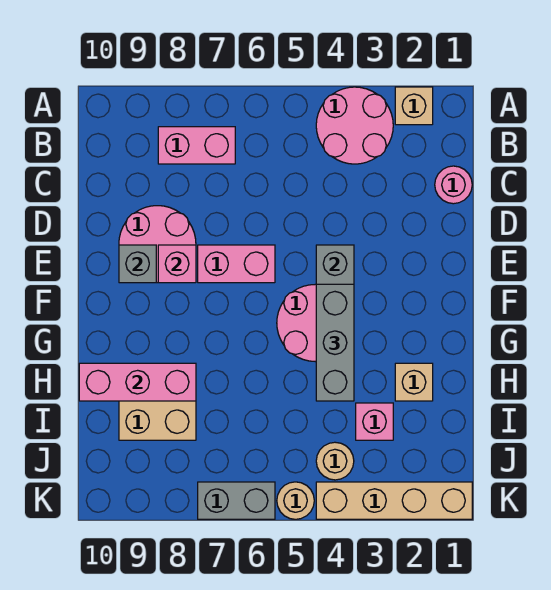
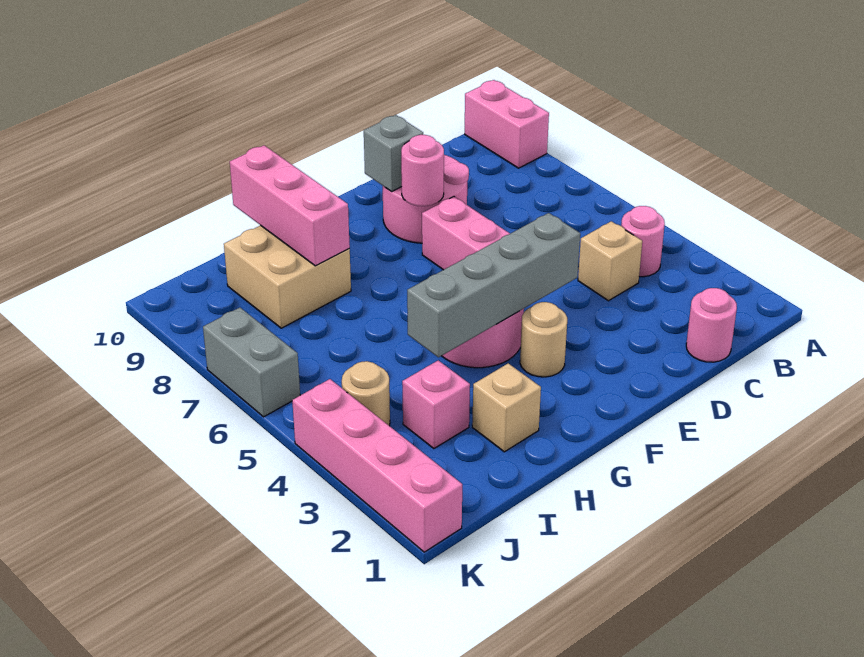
tan brick A2 level 1 -> tan brick C4 level 1
pink round brick A3:B4 level 1 -> pink round brick B4 level 1
pink brick B7:B8 level 1 -> pink brick A9:A10 level 1
pink brick E8 level 2 -> pink round brick E8 level 2
grey brick F4:H4 level 3 -> none
tan brick K1:K4 level 1 -> pink brick K1:K4 level 1
tan round brick K5 level 1 -> tan round brick F3 level 1

